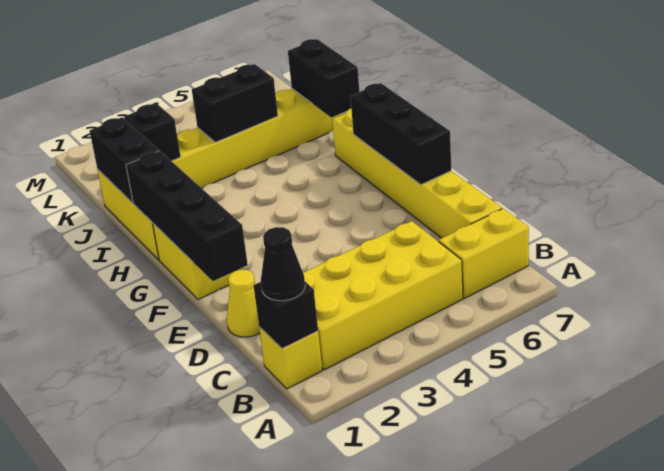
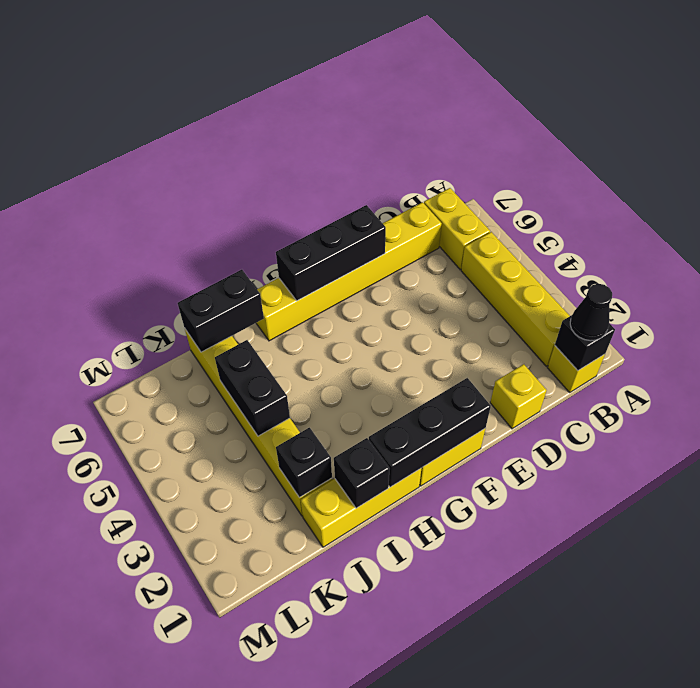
yellow brick B2:C5 level 1 -> yellow brick B2:B5 level 1
yellow cone D1 level 1 -> yellow brick D1 level 1
black brick E1:H1 level 2 -> black brick F1:H1 level 2
black brick I1:J1 level 2 -> black brick I1 level 2

